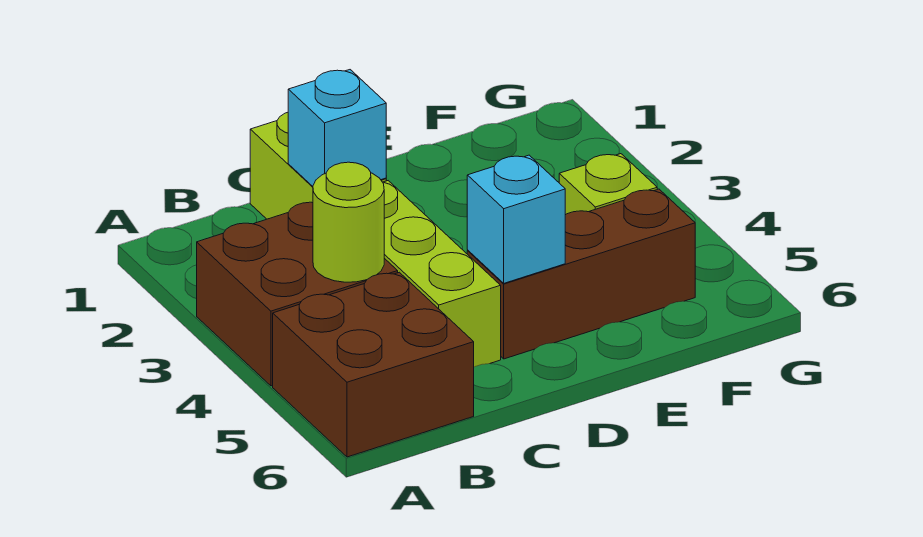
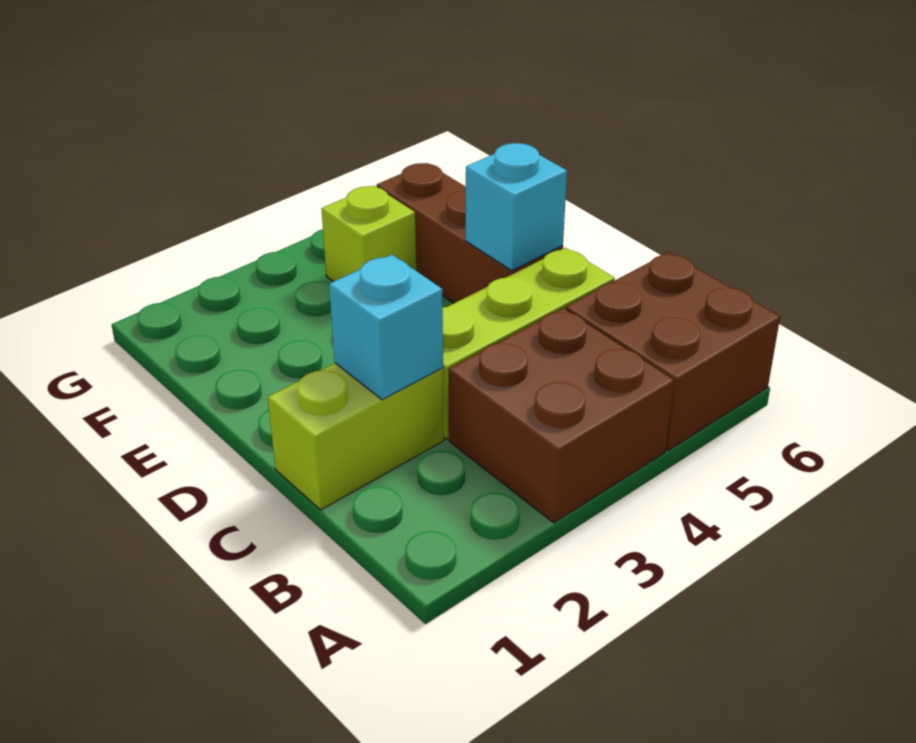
lime round brick B4 level 2 -> none

